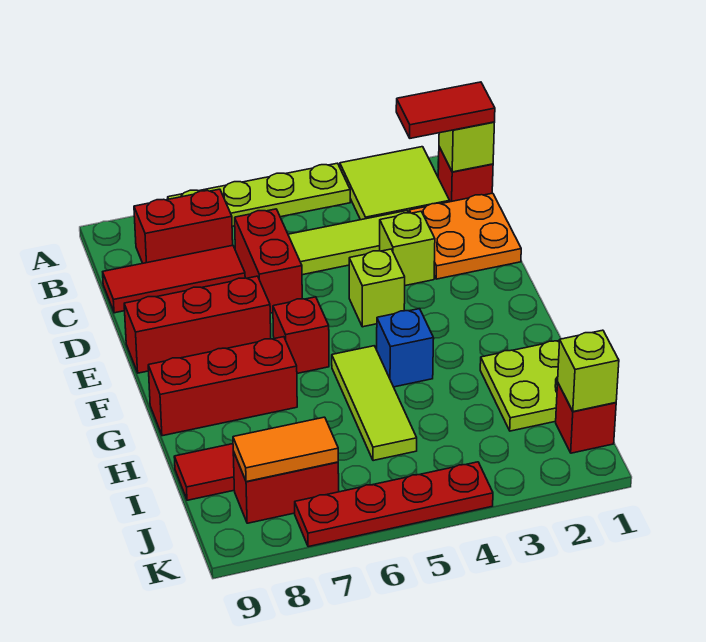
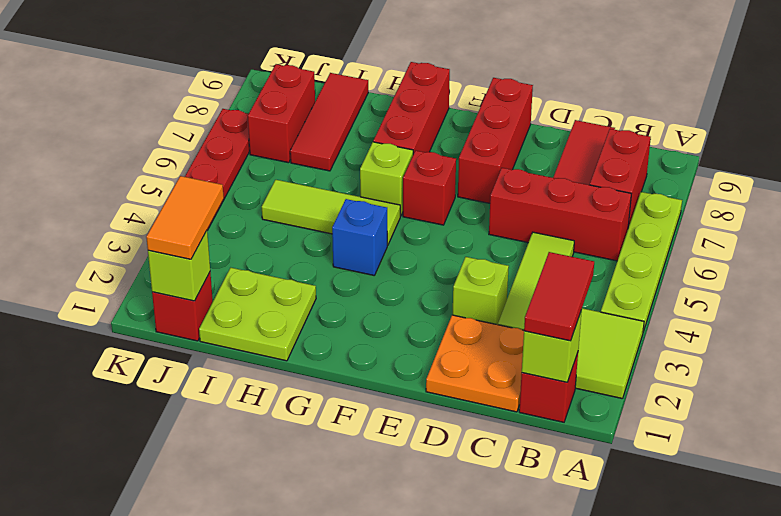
red brick C6:D6 level 1 -> red brick B6:D6 level 1
lime brick E4 level 1 -> lime brick G6 level 1
orange tile J7:J8 level 2 -> orange tile J1:J2 level 3

